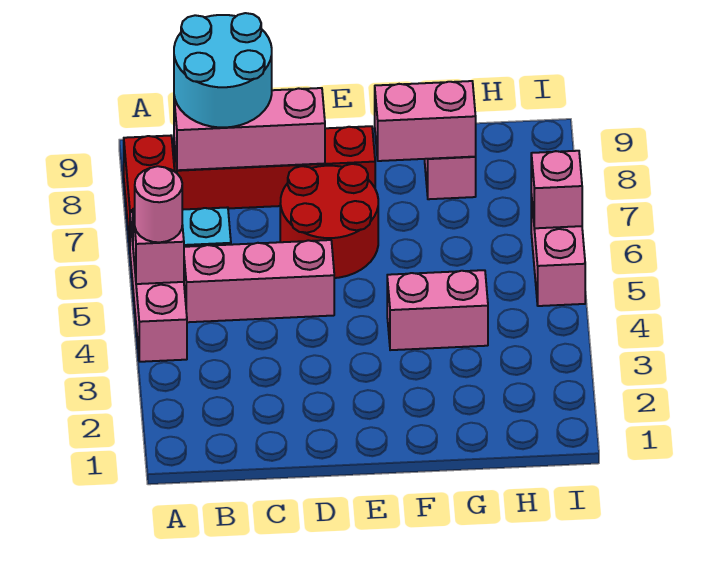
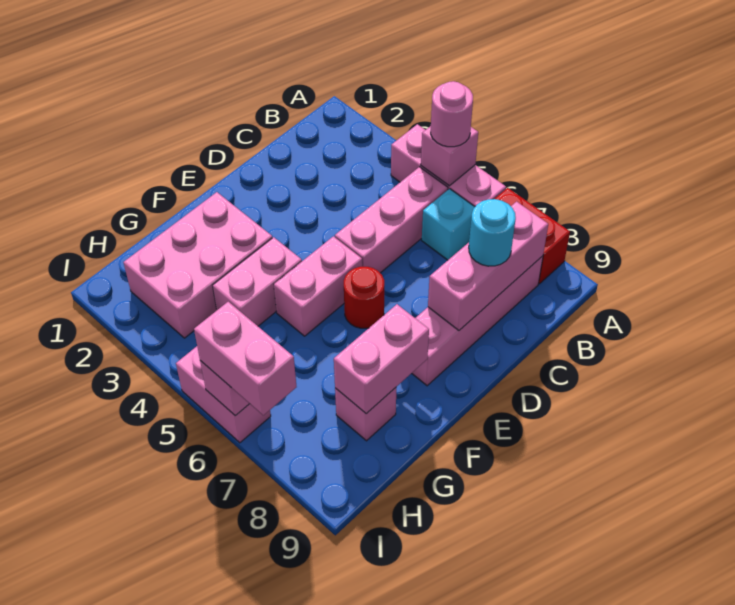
red brick B8:E8 level 1 -> pink brick B8:E8 level 1
cyan round brick B8:C9 level 3 -> cyan round brick C8 level 3
red round brick D6:E7 level 1 -> red round brick E6 level 1
none -> pink brick E5:F5 level 1
none -> pink brick F2:H3 level 1
none -> pink brick I6:I7 level 3

